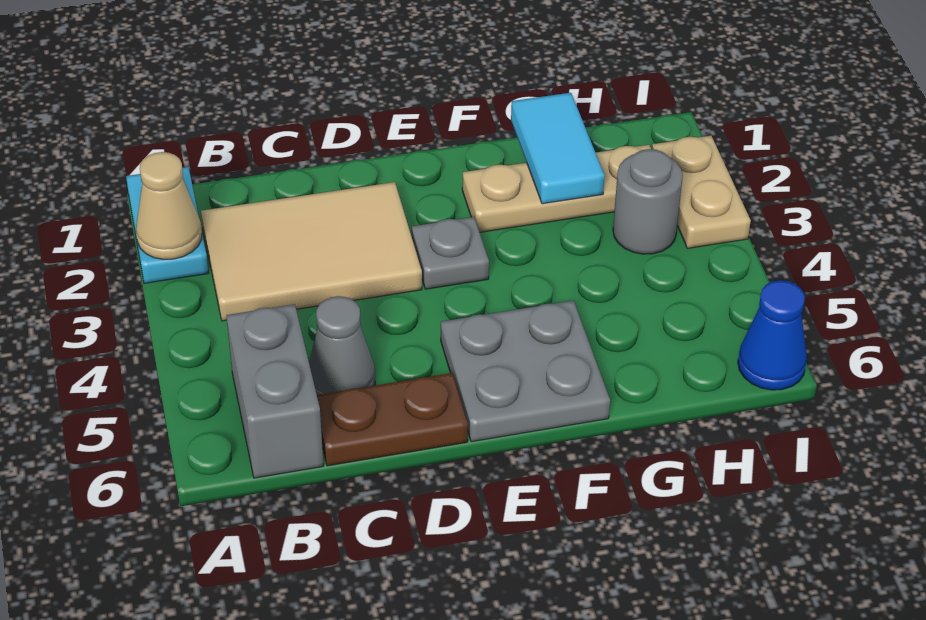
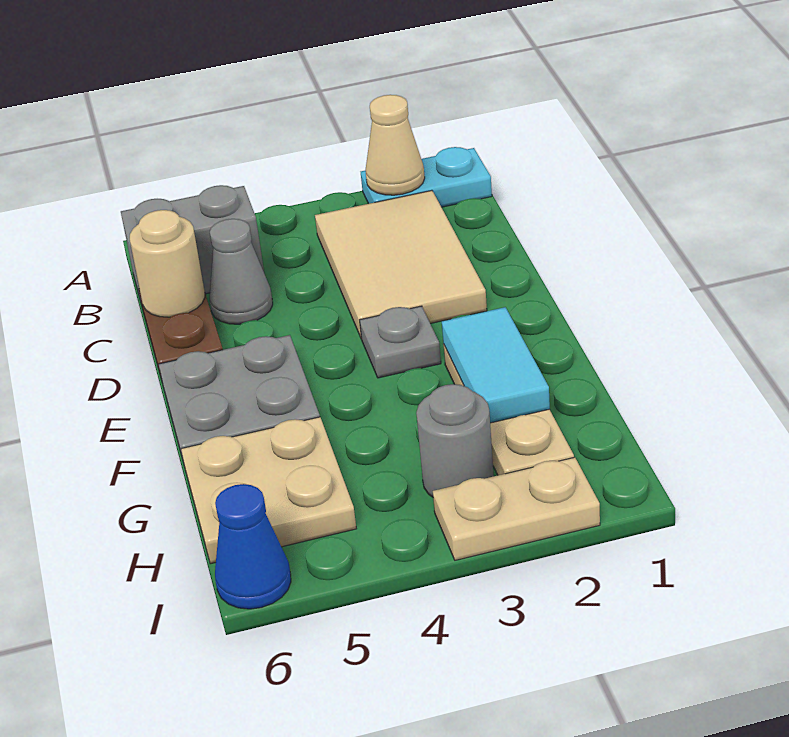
none -> tan round brick C6 level 2
cyan tile G1:G2 level 2 -> cyan tile F2:G2 level 2
none -> tan plate G5:H6 level 1

